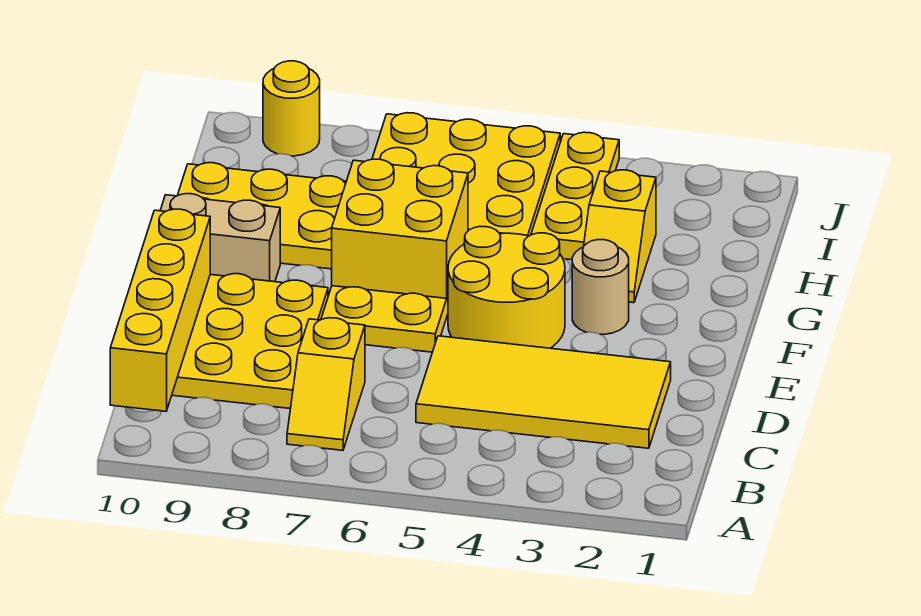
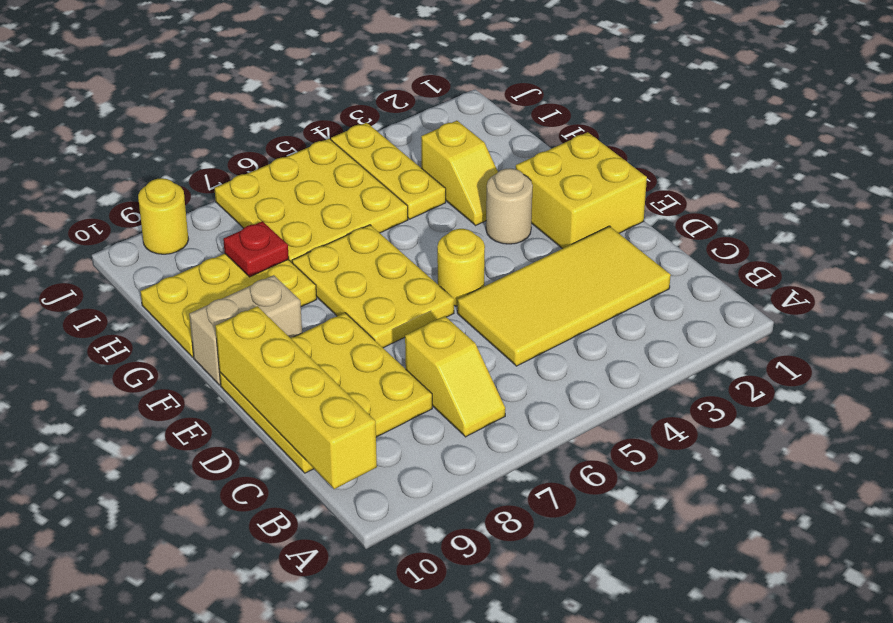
yellow round brick E4:F5 level 1 -> yellow round brick E5 level 1
yellow brick F6:G7 level 2 -> yellow brick E1:F2 level 1
none -> red plate H8 level 2

